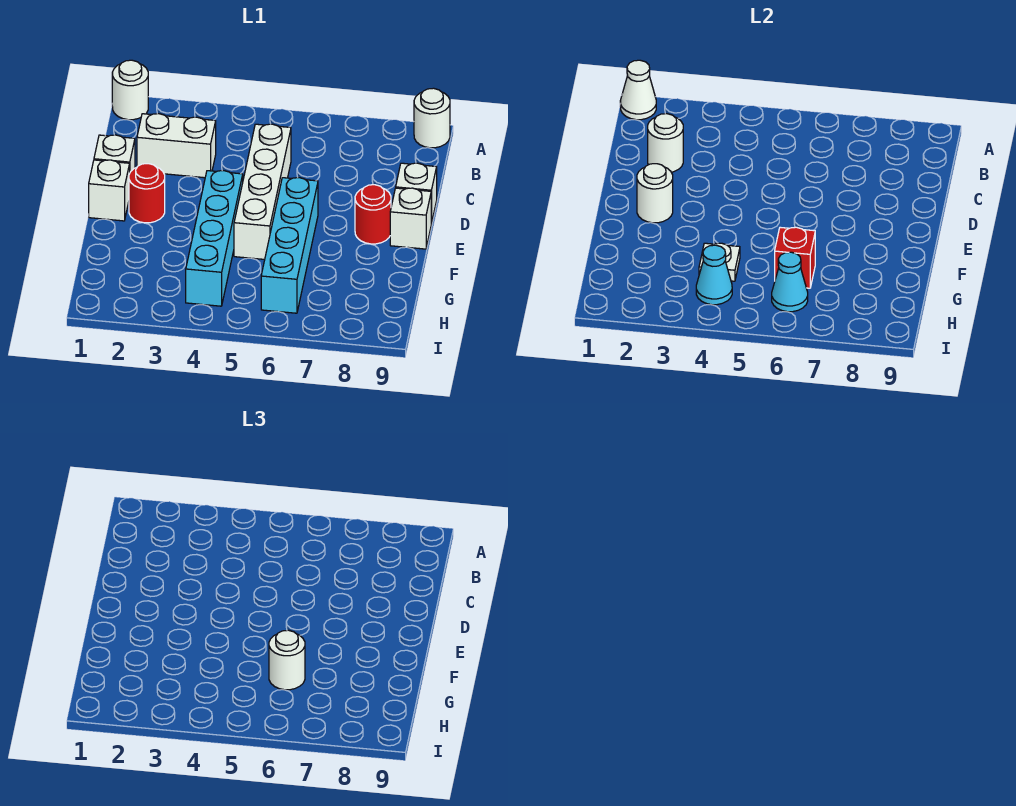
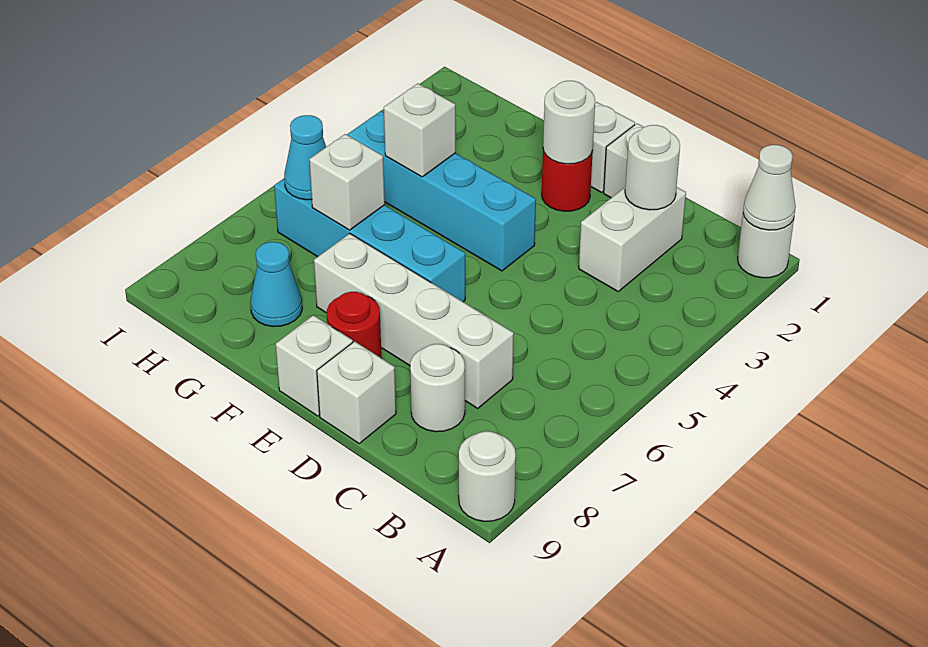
white brick C5:F5 level 1 -> white brick C7:F7 level 1
white plate G4 level 2 -> white brick G4 level 2
red brick G6 level 2 -> white brick G6 level 2
white round brick G6 level 3 -> white round brick C8 level 1
cyan cone H4 level 2 -> cyan cone G8 level 1

